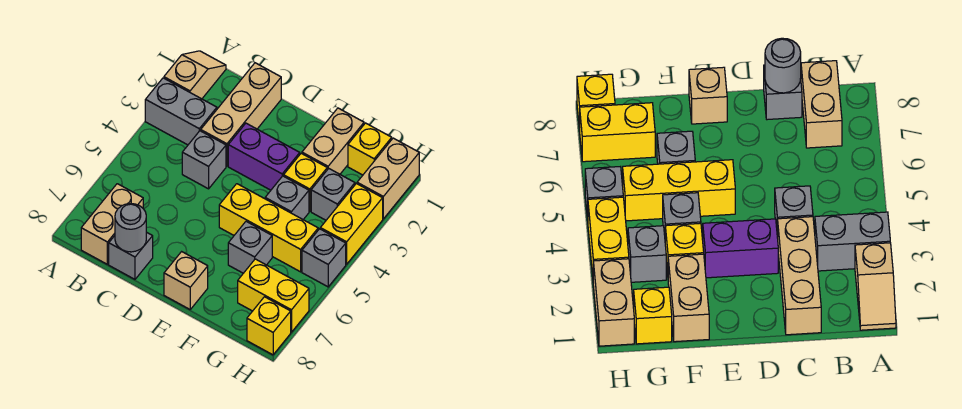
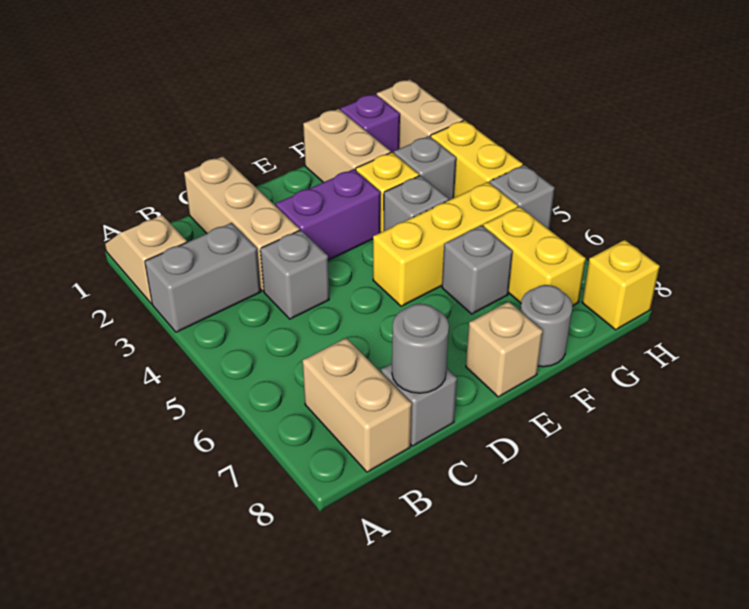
none -> grey round brick F8 level 1
yellow brick G1 level 1 -> purple brick G1 level 1
yellow brick G7:H7 level 1 -> yellow brick G6:G7 level 1

